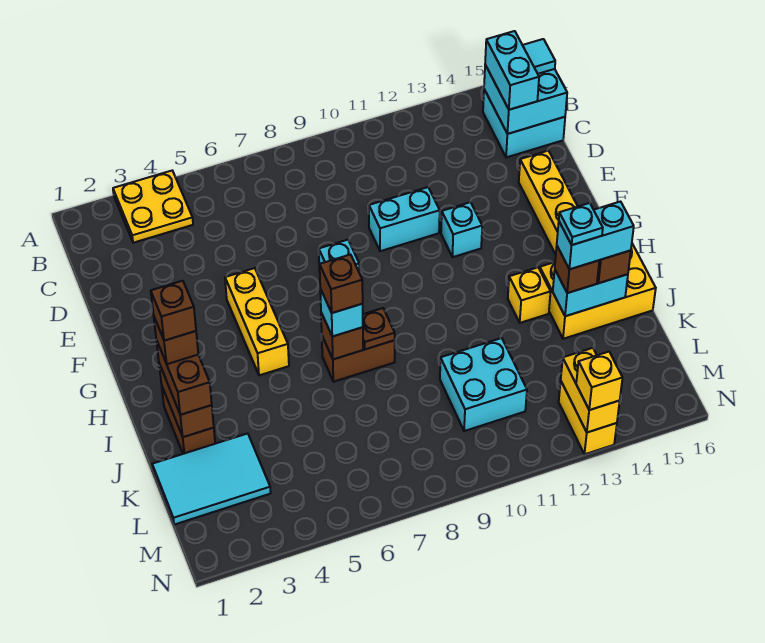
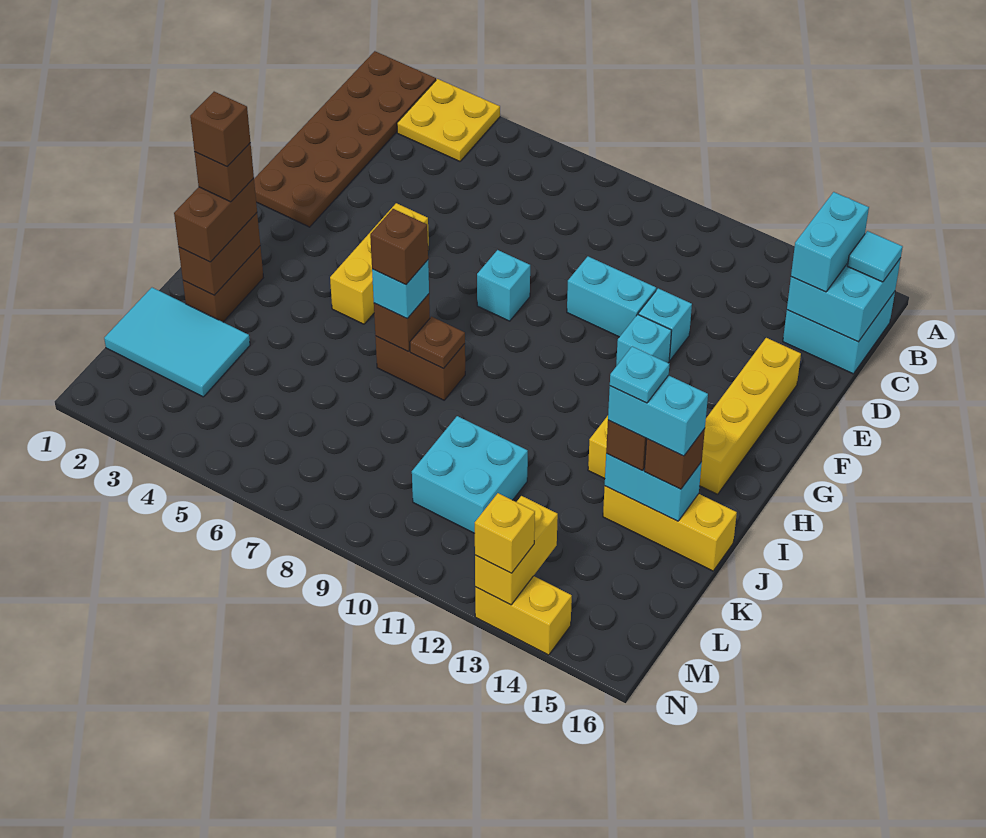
none -> brown plate A1:F2 level 1
none -> cyan brick E12 level 1
yellow brick I14:J16 level 1 -> yellow brick J14:J16 level 1
yellow brick M13:N13 level 1 -> yellow brick N13:N14 level 1

